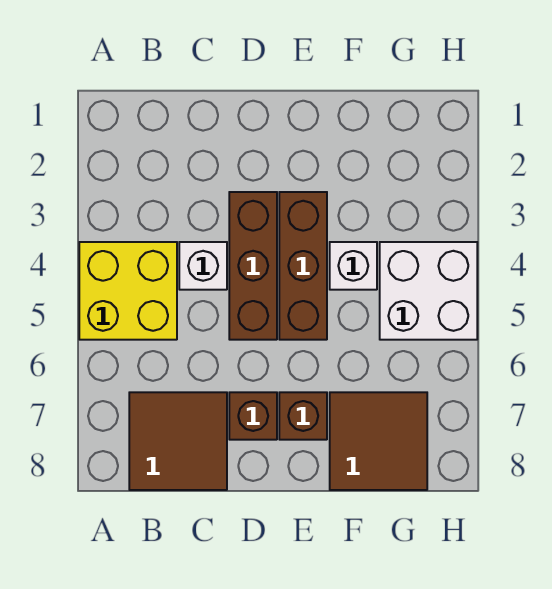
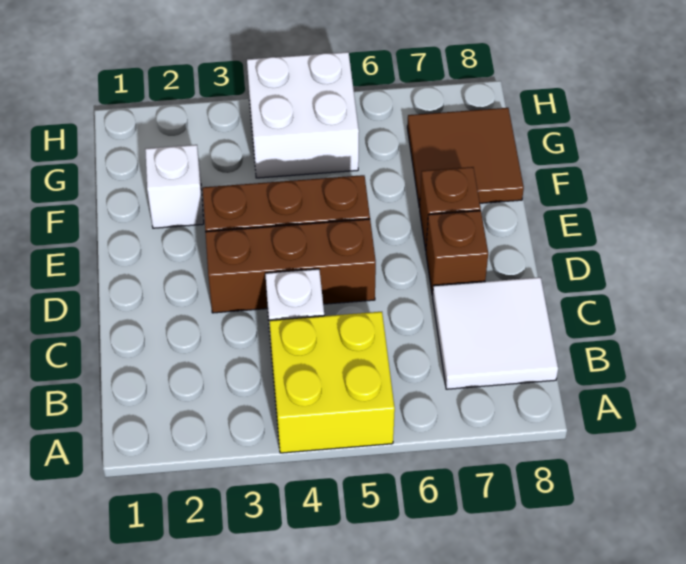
brown tile B7:C8 level 1 -> white tile B7:C8 level 1
white brick F4 level 1 -> white brick F2 level 1

